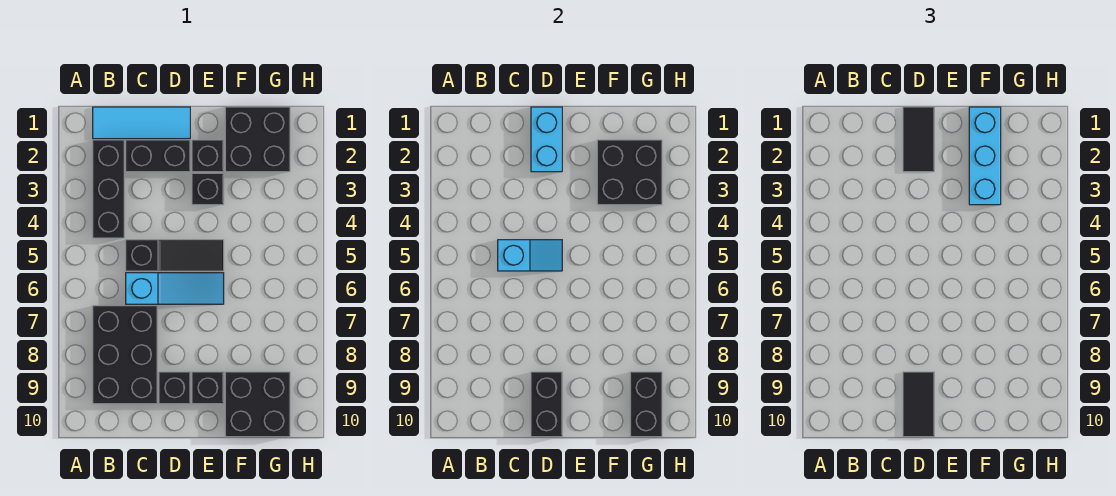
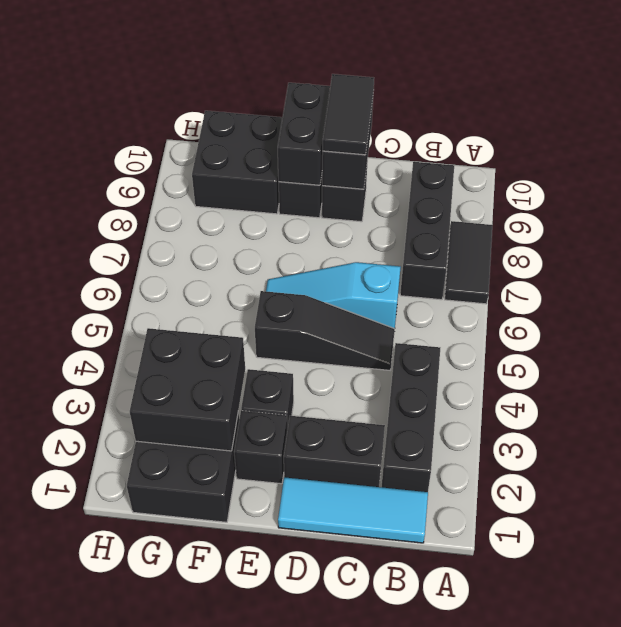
black brick B7:C9 level 1 -> black brick B7:B9 level 1
black slope C5:E5 level 1 top C -> black slope C5:E5 level 1 top E
cyan slope C5:D5 level 2 top C -> none
cyan brick D1:D2 level 2 -> none
black tile D1:D2 level 3 -> black tile A7:A8 level 1
cyan brick F1:F3 level 3 -> none
black brick G9:G10 level 2 -> black brick E9:E10 level 2

